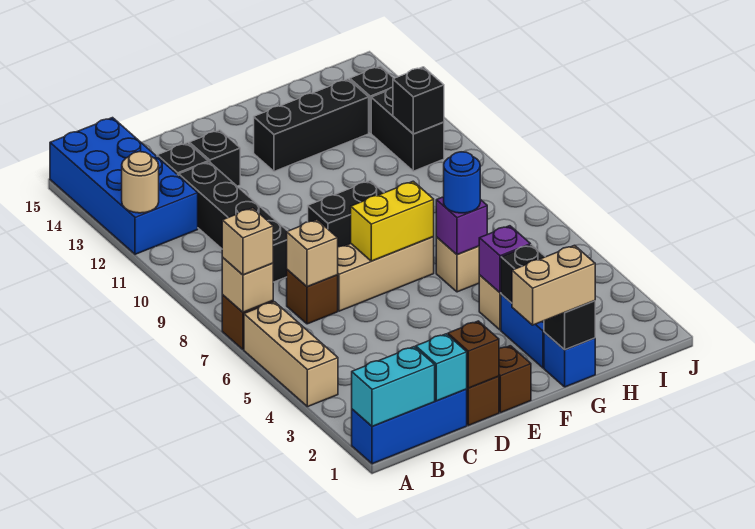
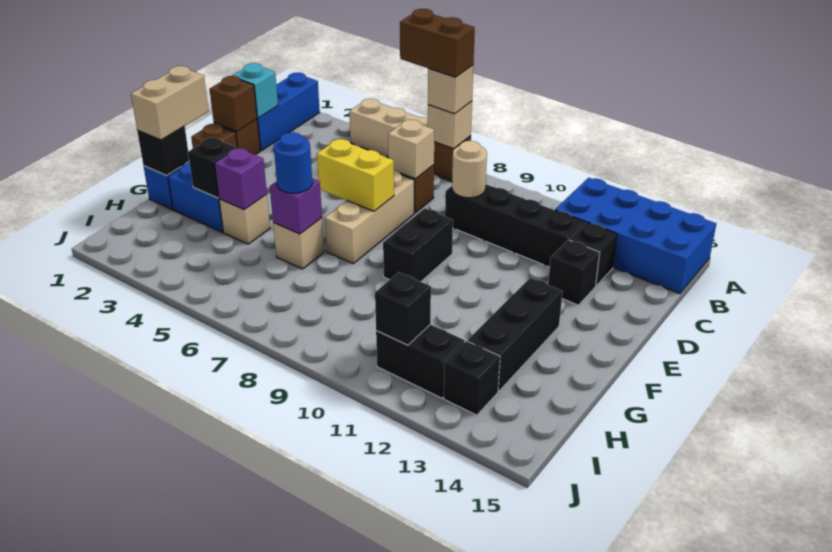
cyan brick A1:B1 level 2 -> none
none -> brown brick A6:A7 level 4
tan round brick A12 level 2 -> tan round brick C9 level 2
yellow brick E7:F7 level 2 -> yellow brick E6:E7 level 2

